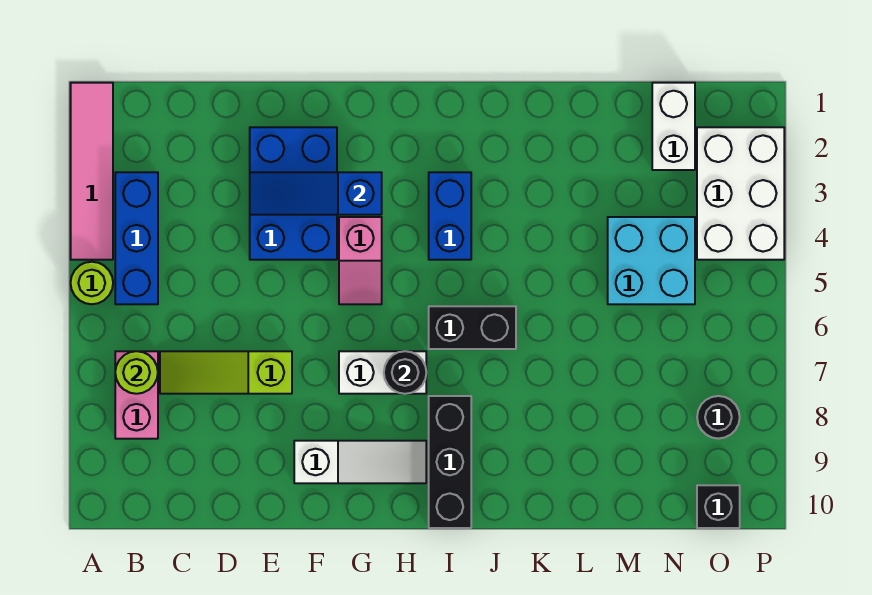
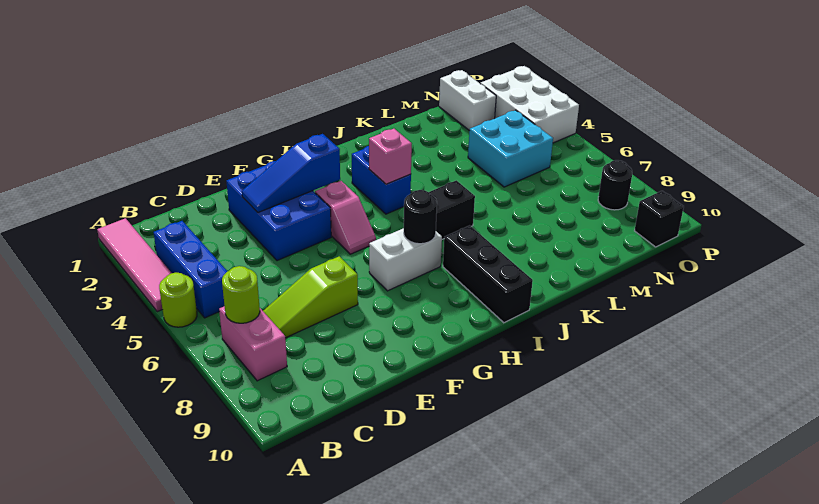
white slope F9:H9 level 1 top F -> none
none -> pink brick I4 level 2

